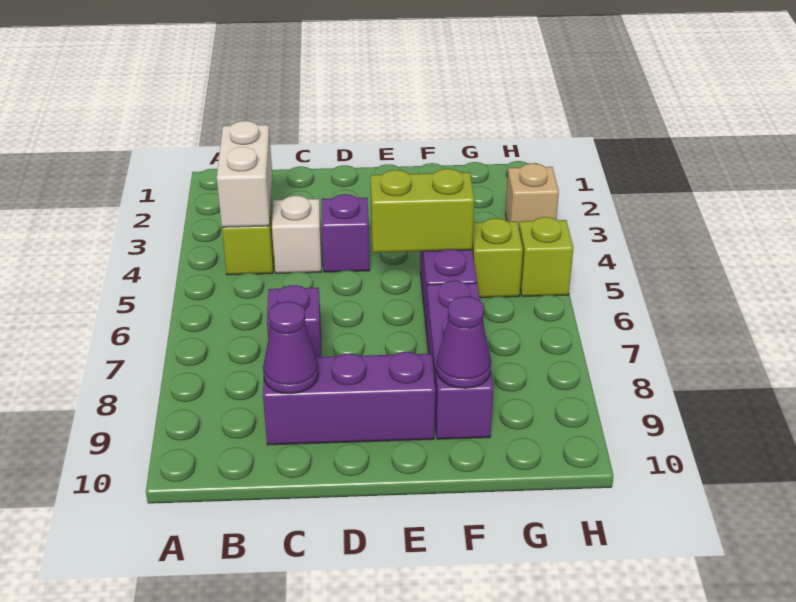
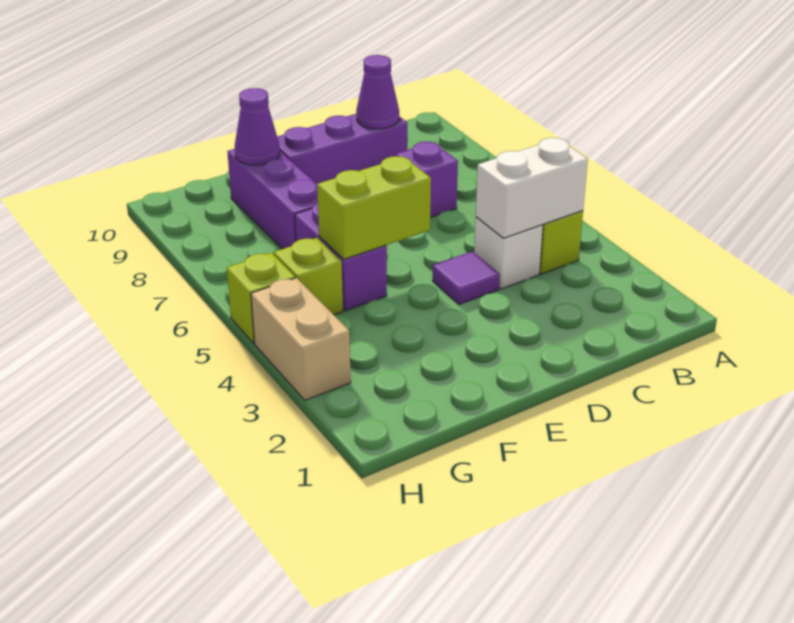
white brick B3:B4 level 2 -> white brick B4:C4 level 2
purple brick D4 level 1 -> purple tile D4 level 1
tan brick H3 level 1 -> tan brick H3:H4 level 1

